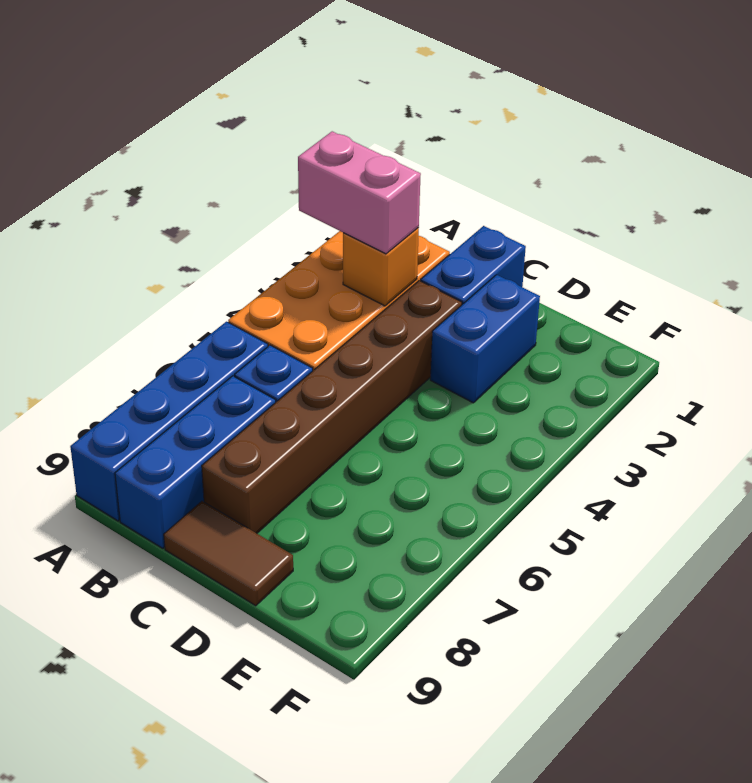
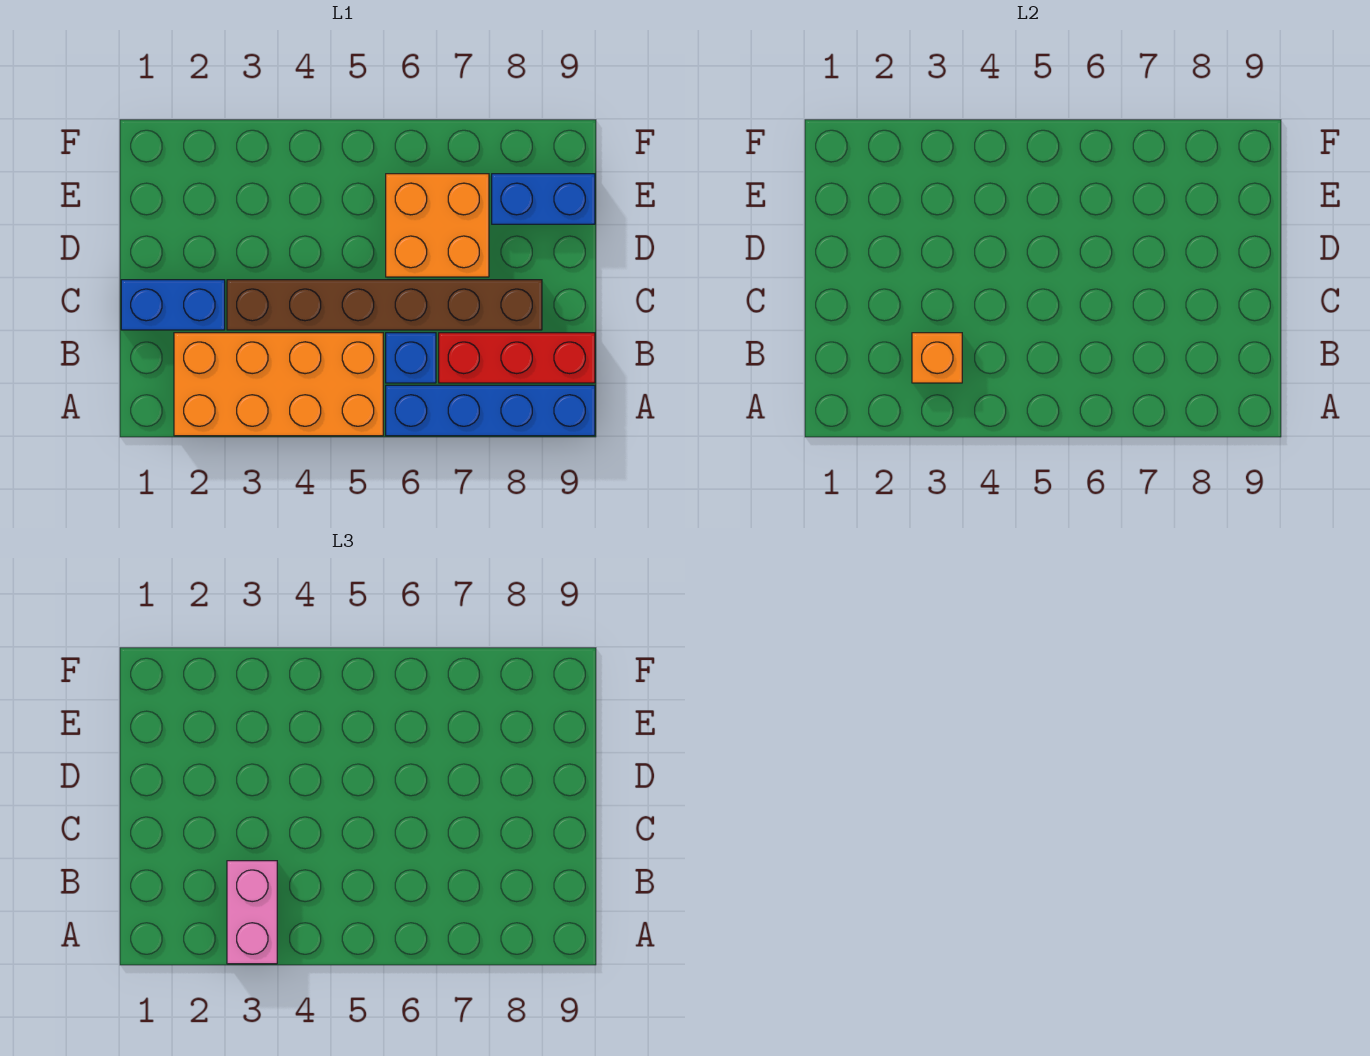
blue brick B7:B9 level 1 -> red brick B7:B9 level 1
brown tile C9:D9 level 1 -> none
blue brick D2:D3 level 1 -> blue brick E8:E9 level 1
none -> orange brick D6:E7 level 1

